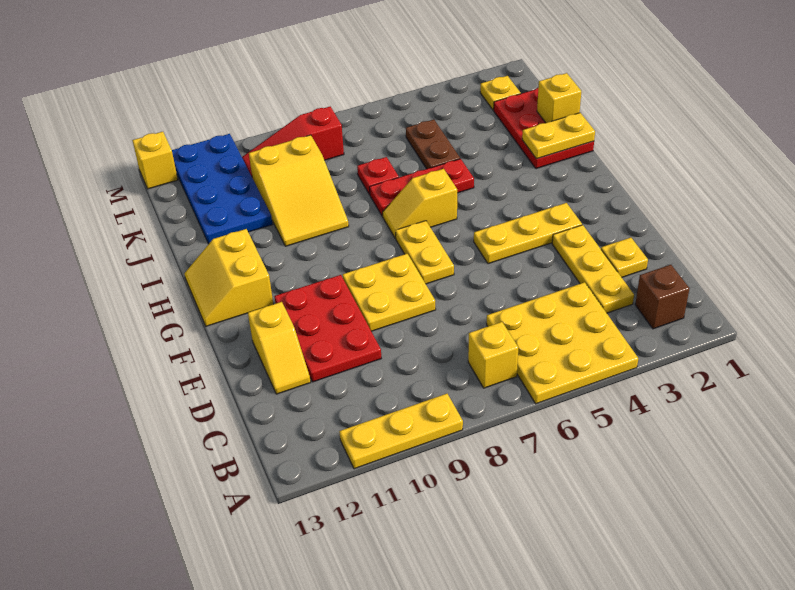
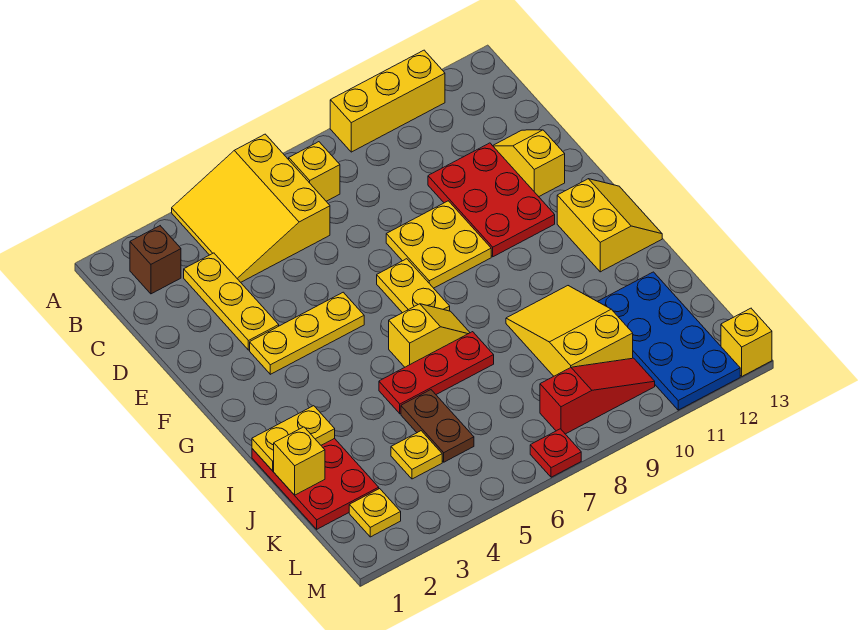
yellow plate A4:C6 level 1 -> yellow slope A4:C6 level 1 top 6
yellow plate A9:A11 level 1 -> yellow brick A9:A11 level 1
yellow plate D2 level 1 -> yellow plate K4 level 1
red plate J7 level 1 -> red plate M7 level 1

